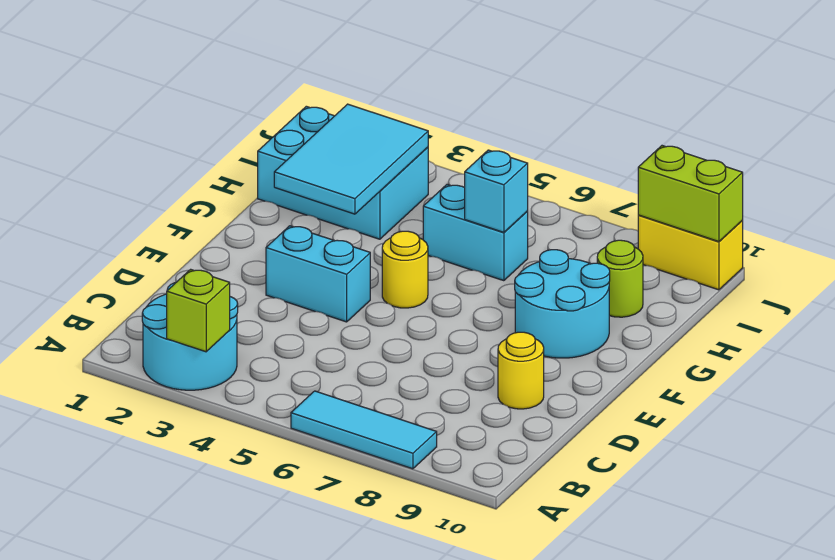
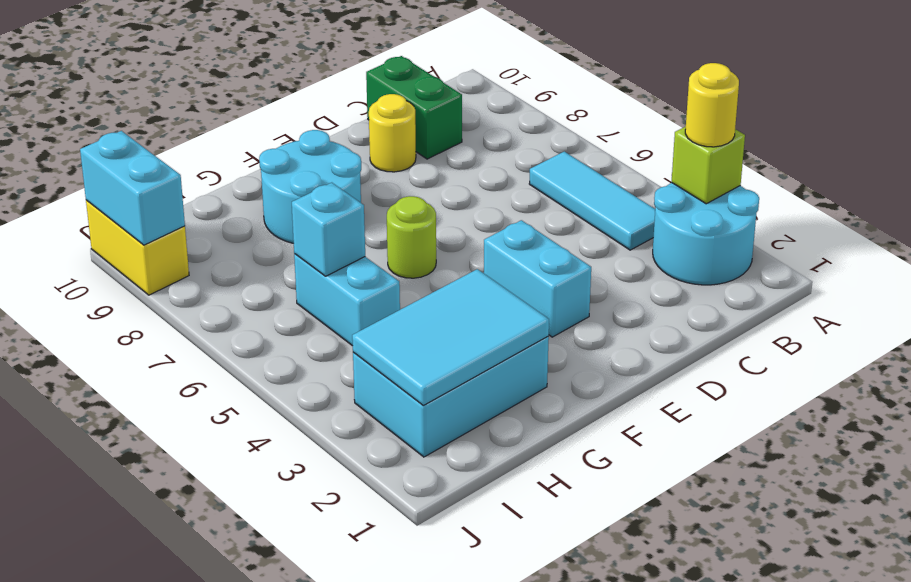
cyan tile A6:A8 level 1 -> cyan tile B4:B6 level 1
none -> green brick C9:C10 level 1
yellow round brick F5 level 1 -> yellow round brick A3 level 3
cyan brick H1:I3 level 1 -> cyan brick G2:I3 level 1
lime round brick H9 level 1 -> lime round brick F6 level 1
lime brick J9:J10 level 2 -> cyan brick J9:J10 level 2

